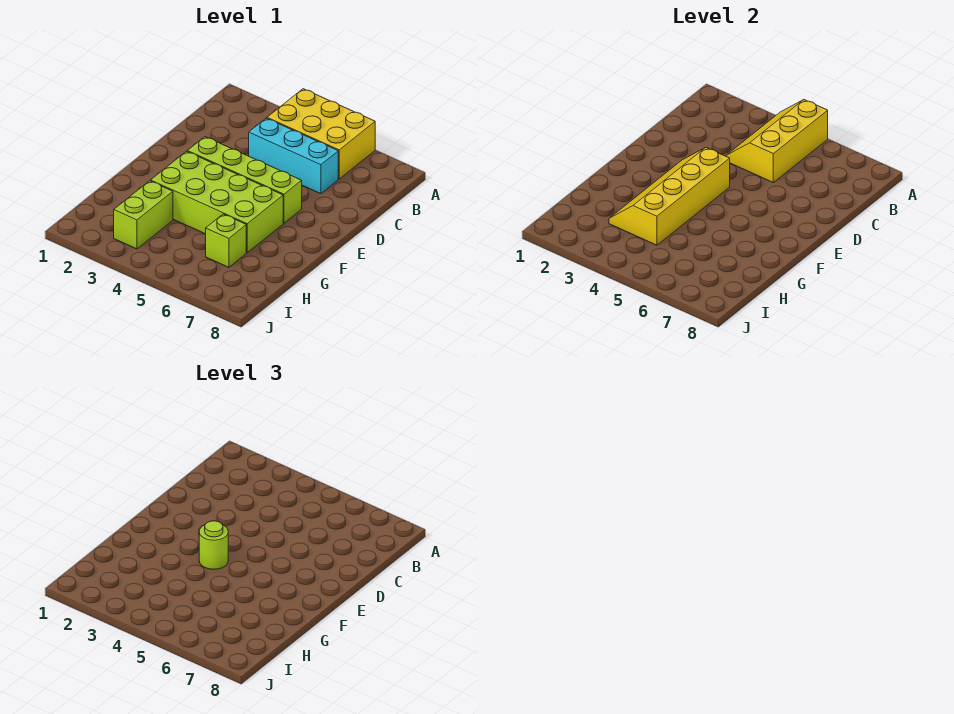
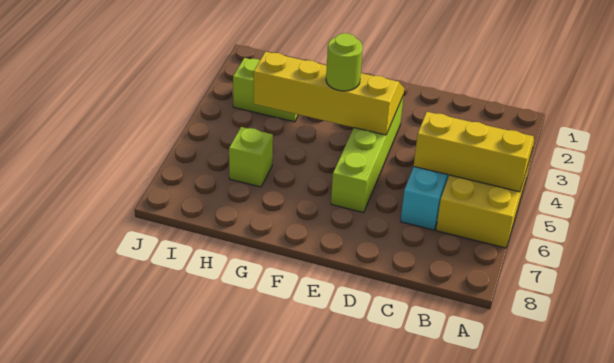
lime brick F3:G6 level 1 -> none

